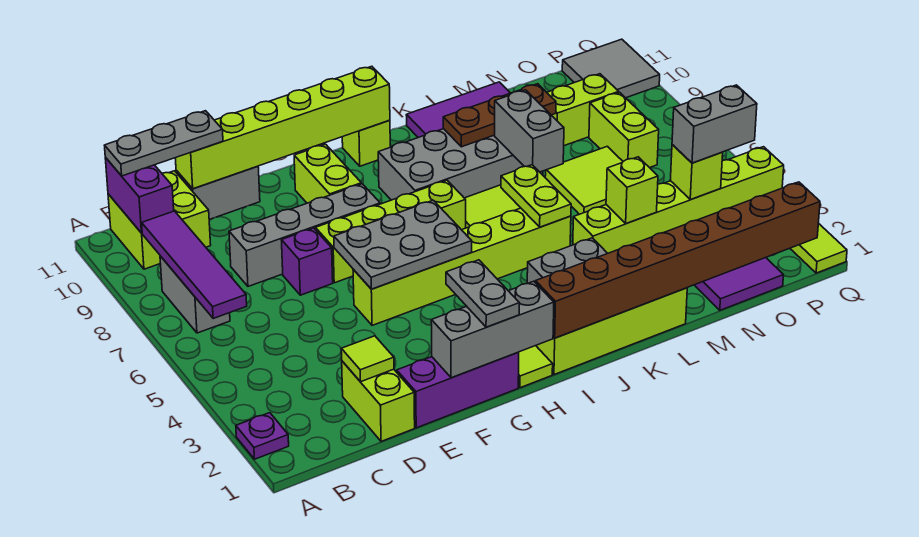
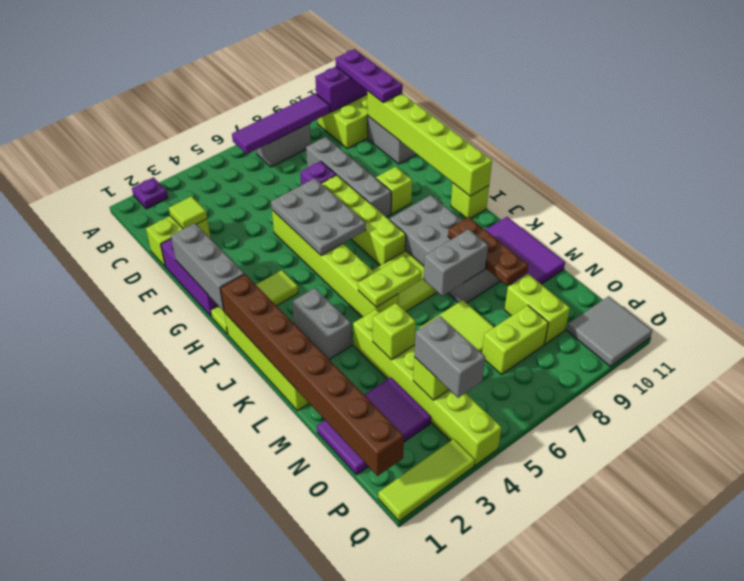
grey plate B11:D11 level 3 -> purple plate B11:D11 level 3
grey plate G1:G2 level 3 -> none
lime brick G9:G10 level 1 -> lime brick G9 level 1

